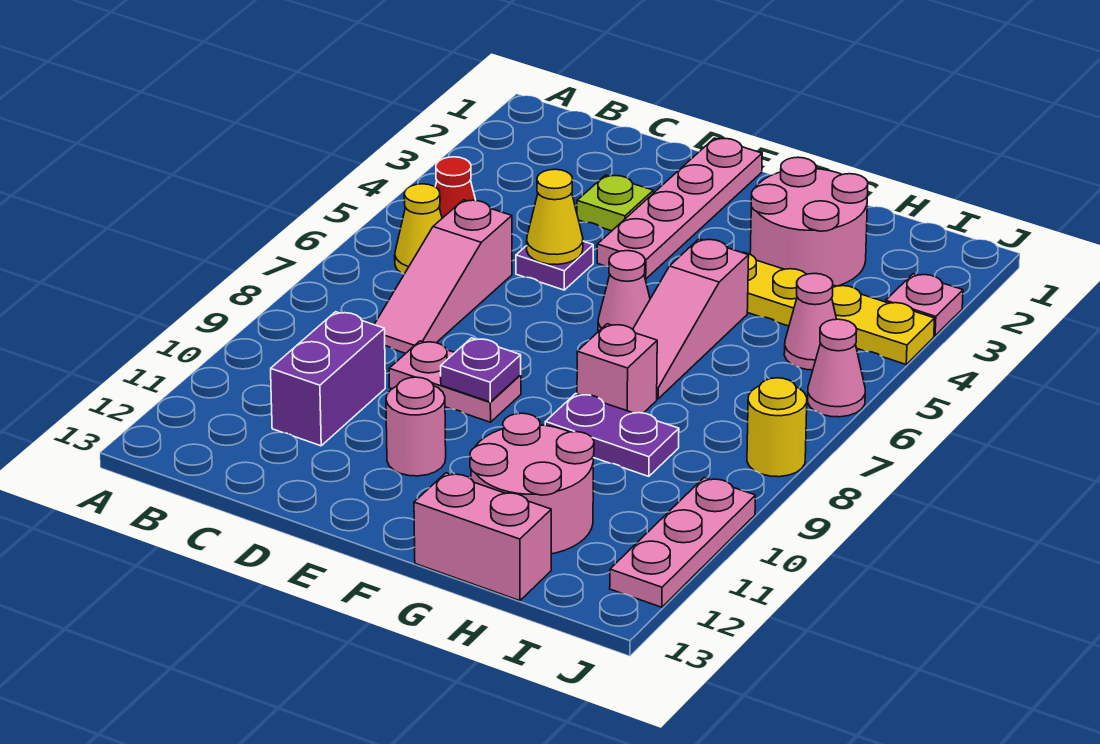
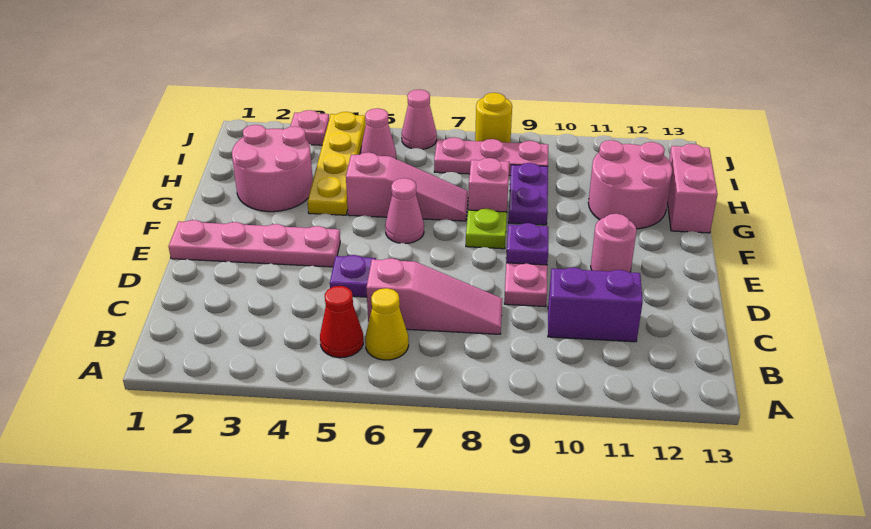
lime plate D3 level 1 -> lime plate F8 level 1
yellow cone D5 level 2 -> none
pink plate J10:J12 level 1 -> pink plate I7:I9 level 1

